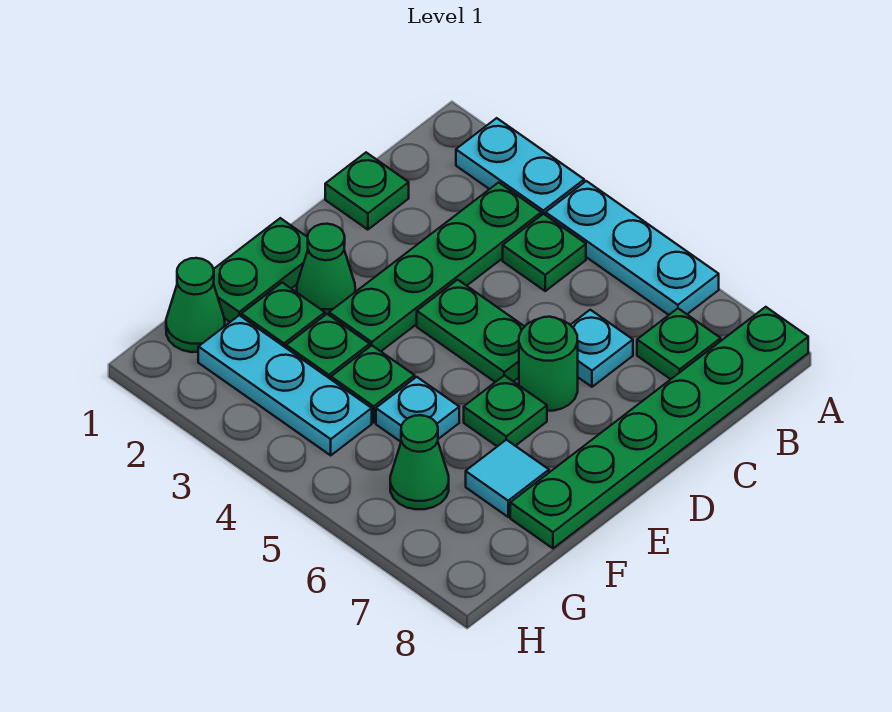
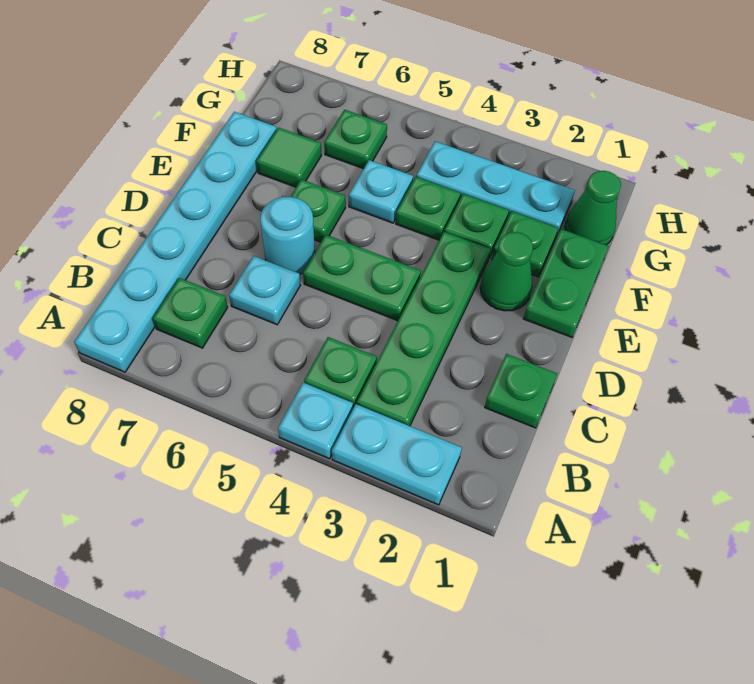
cyan plate A4:A6 level 1 -> cyan plate A4 level 1
green plate A8:F8 level 1 -> cyan plate A8:F8 level 1
green round brick D6 level 1 -> cyan round brick D6 level 1
cyan tile F7 level 1 -> green tile F7 level 1
green cone G6 level 1 -> green plate G6 level 1

